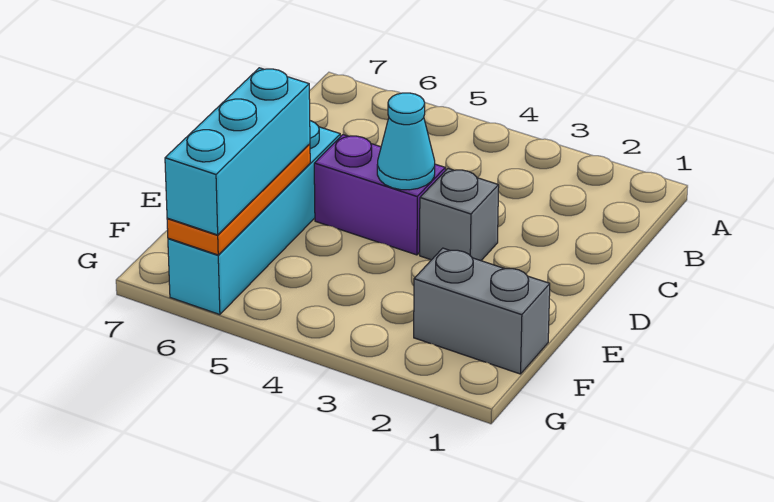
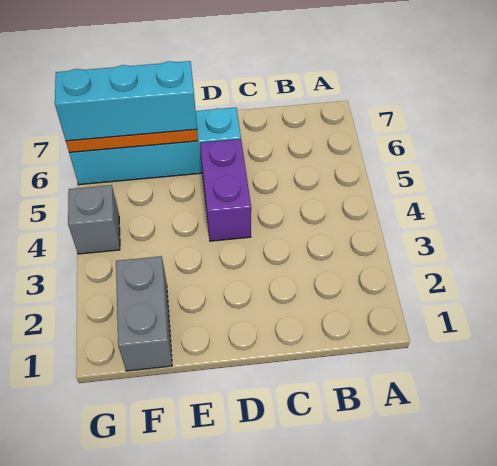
grey brick D3 level 1 -> grey brick G4 level 1
cyan cone D4 level 2 -> none

